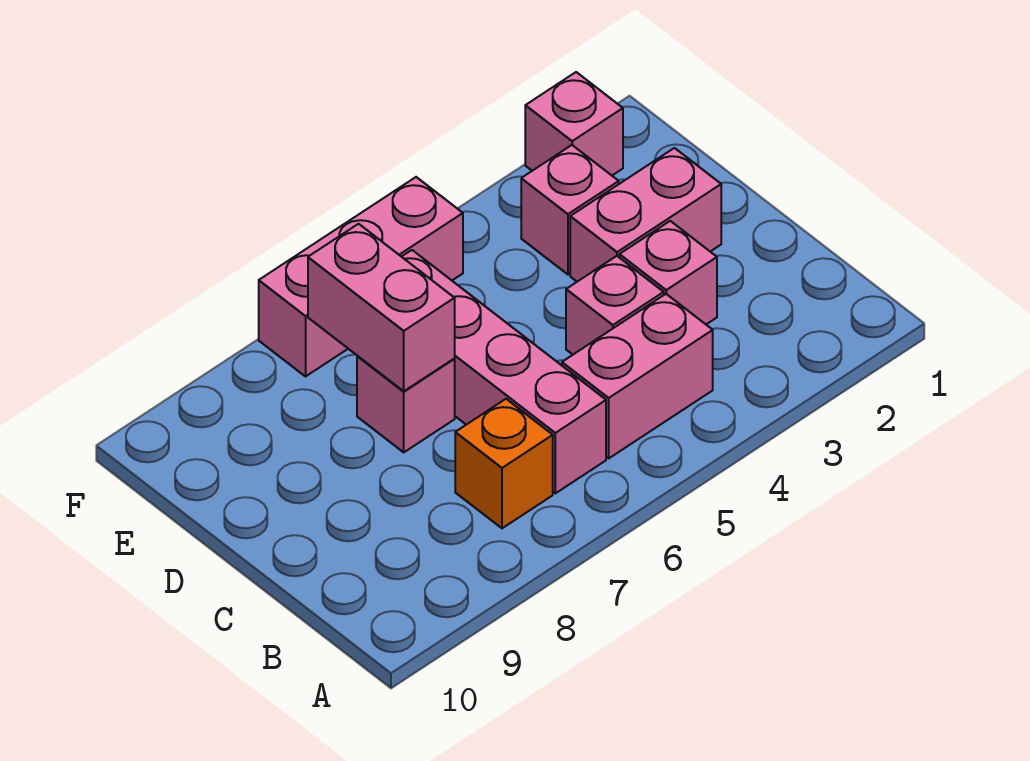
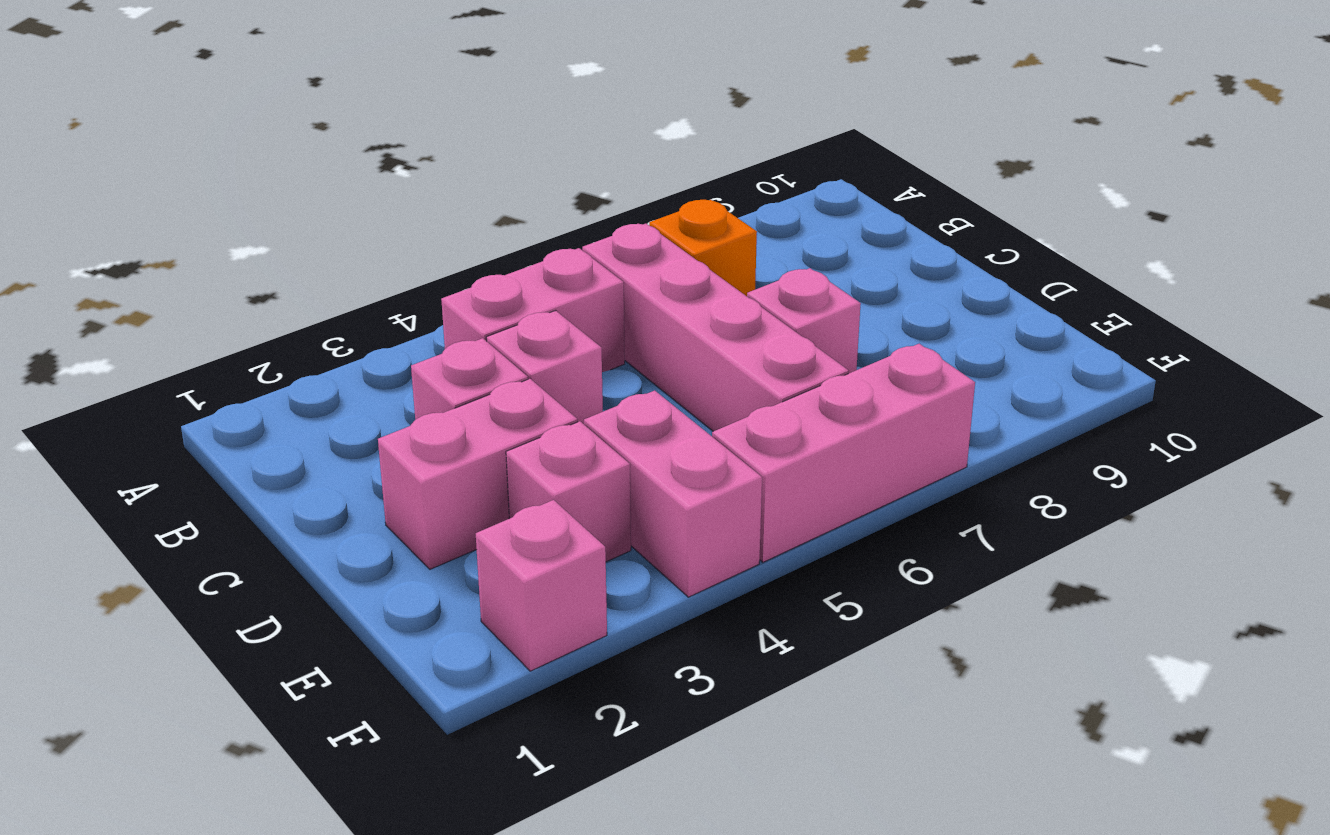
pink brick D7:E7 level 2 -> pink brick E4:F4 level 1

